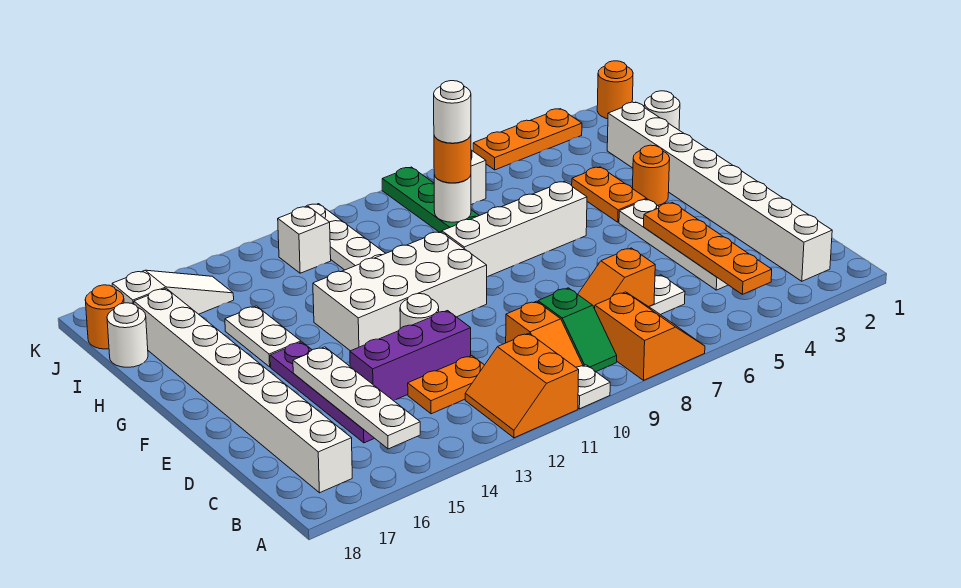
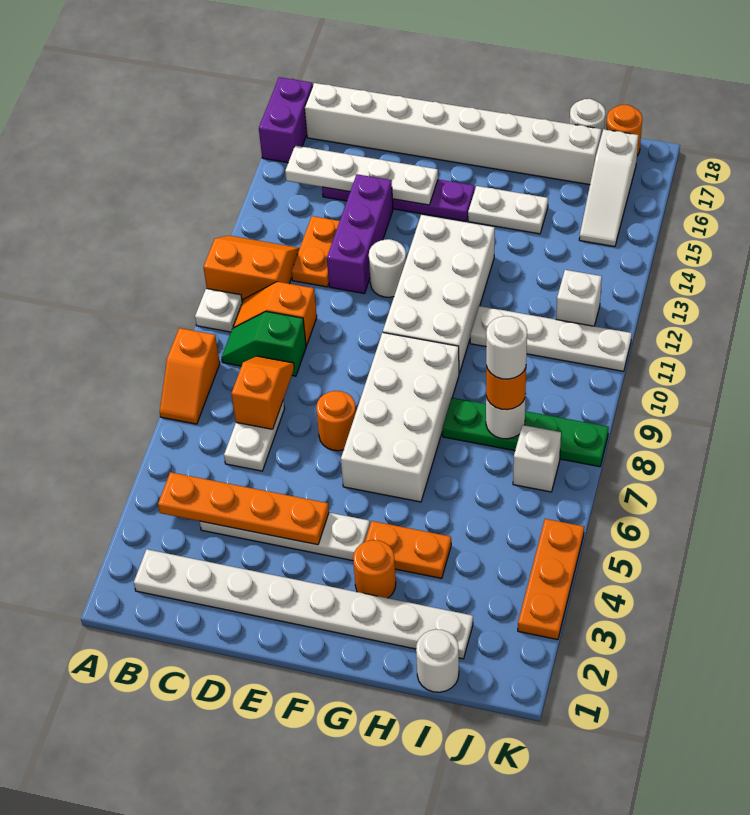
orange slope A7:B8 level 1 top 8 -> orange slope A7:A8 level 1 top 8
none -> purple brick A16:A17 level 1
white brick B2:I2 level 1 -> white plate B2:I2 level 1
white brick G6:G9 level 1 -> white brick F6:G9 level 1
orange round brick K1 level 1 -> orange round brick E7 level 1

